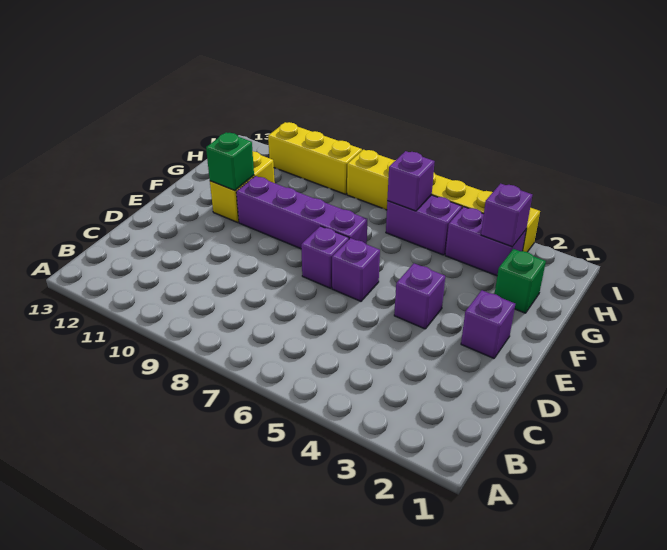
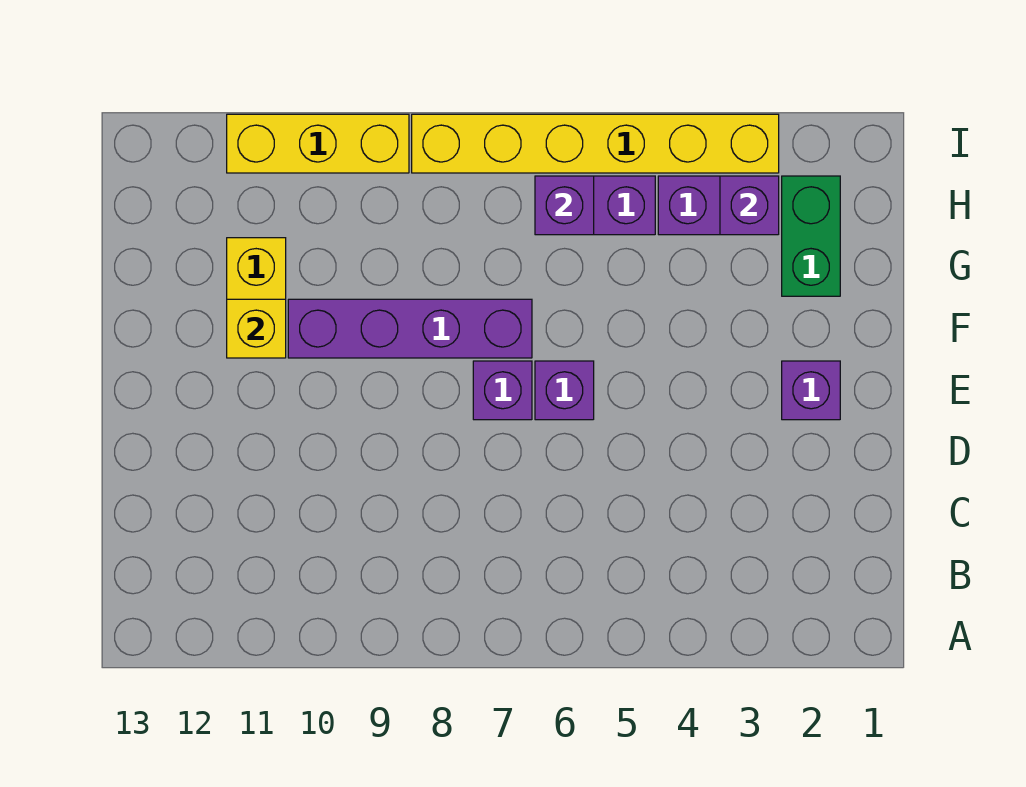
purple brick E4 level 1 -> none
green brick F11 level 2 -> yellow brick F11 level 2
green brick G2 level 1 -> green brick G2:H2 level 1

